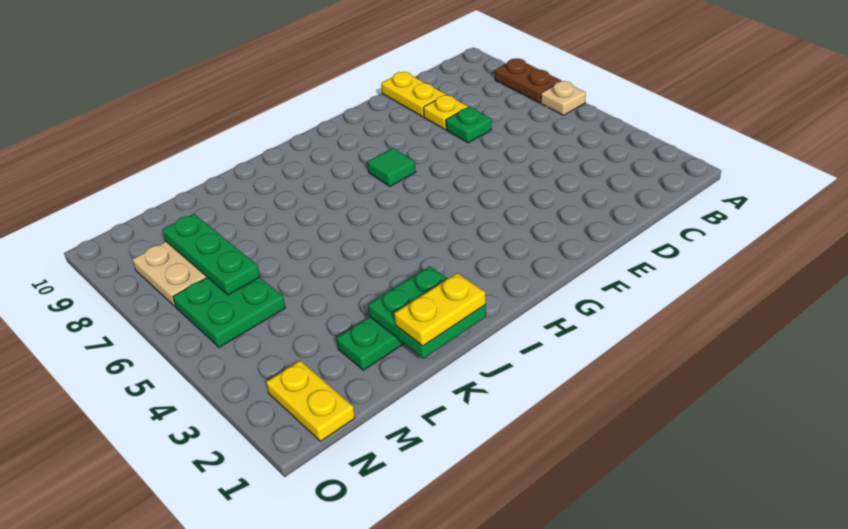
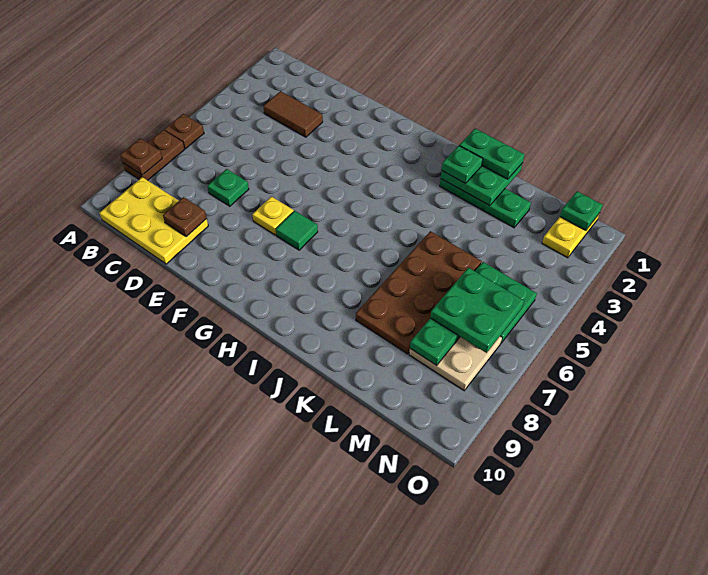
tan plate A6 level 1 -> brown plate A6 level 1
none -> brown plate A8 level 2
none -> brown tile C3:D3 level 1
yellow plate D8 level 1 -> yellow plate F7 level 1
yellow plate D9:D10 level 1 -> yellow plate B9:D10 level 1
none -> brown plate D9 level 2
yellow plate J1:K1 level 3 -> green plate J1:K1 level 3
none -> green plate J2 level 3
none -> brown plate K5:L8 level 1
none -> green plate M6:N7 level 3
none -> green plate N1 level 2

